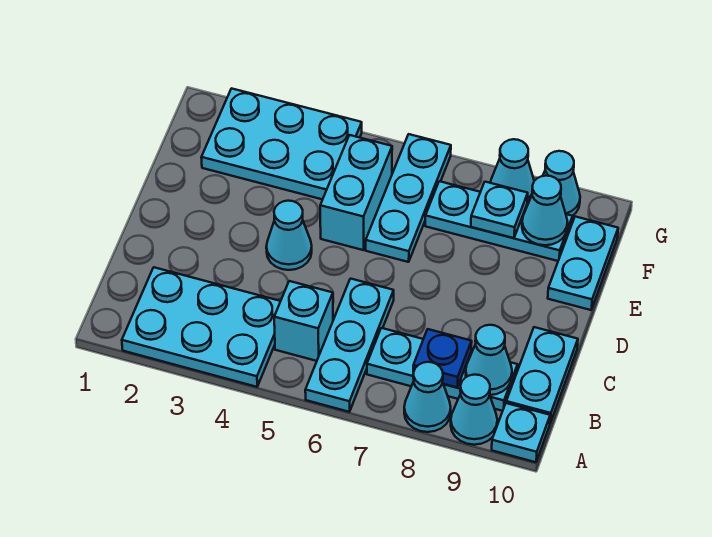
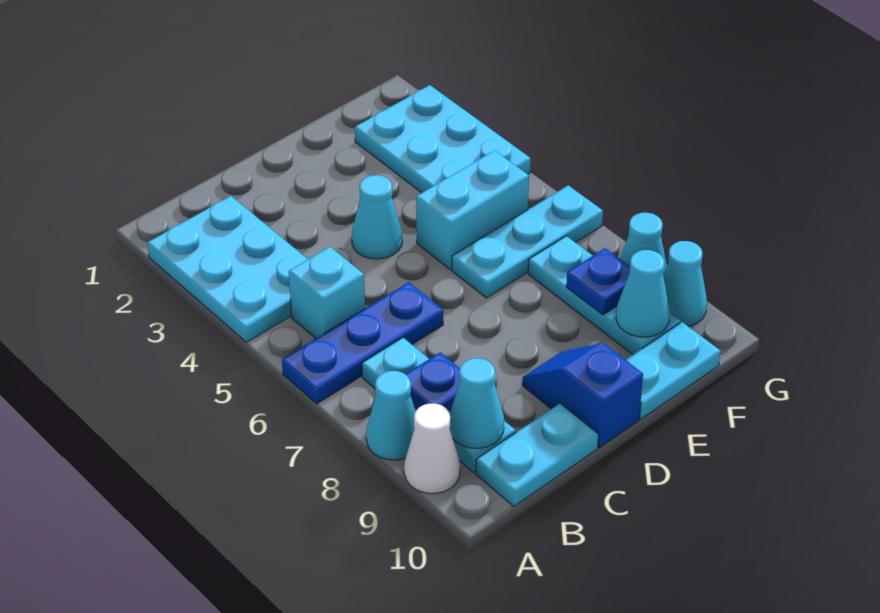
cyan plate A6:C6 level 1 -> blue plate A6:C6 level 1
cyan cone A9 level 1 -> white cone A9 level 1
cyan plate A10 level 1 -> none
none -> blue slope D9:D10 level 1 top 10
cyan plate F8 level 2 -> blue plate F8 level 2

